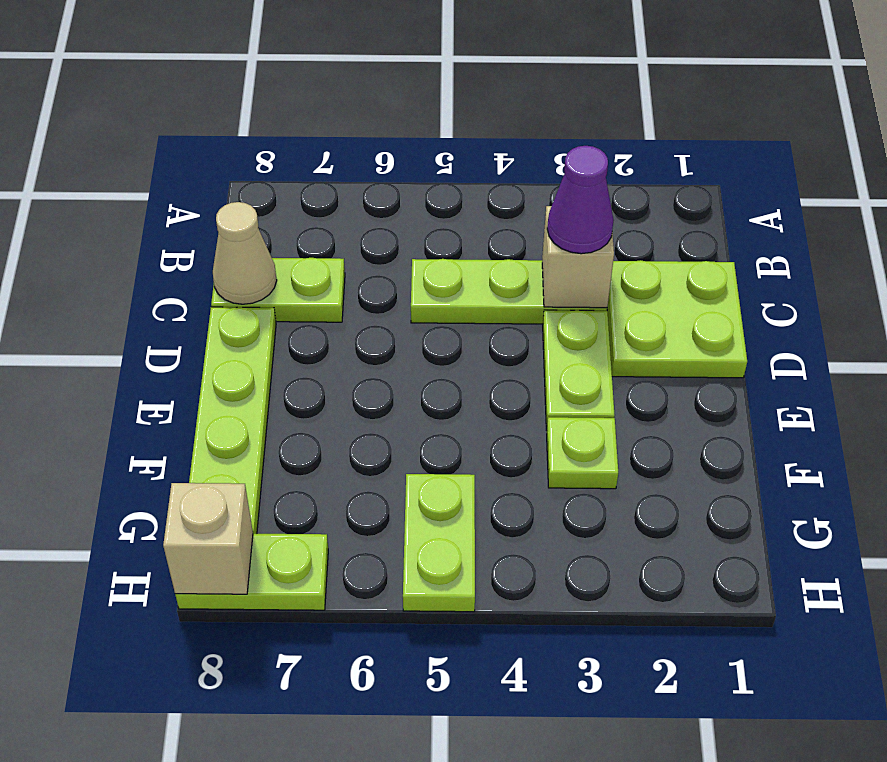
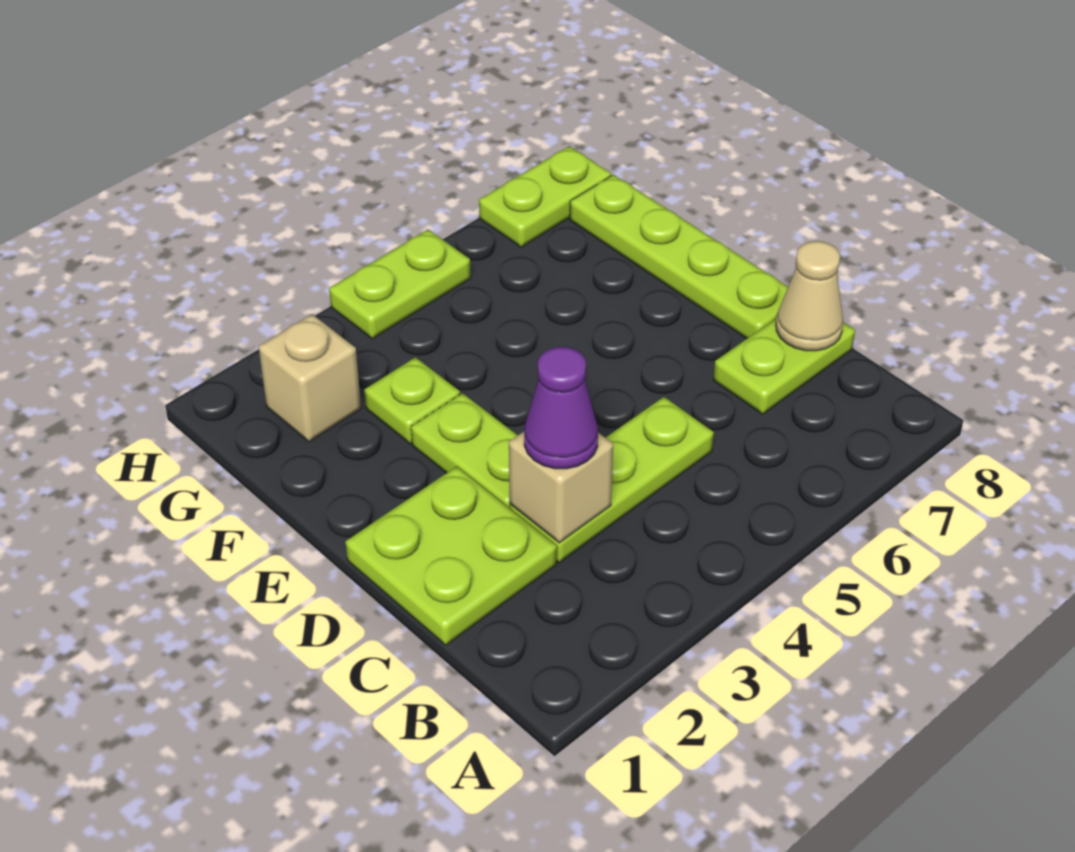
lime plate G5:H5 level 1 -> lime plate H4:H5 level 1
tan brick H8 level 2 -> tan brick G2 level 1

